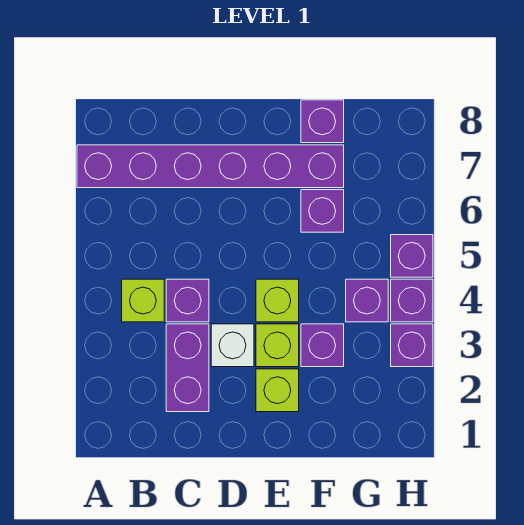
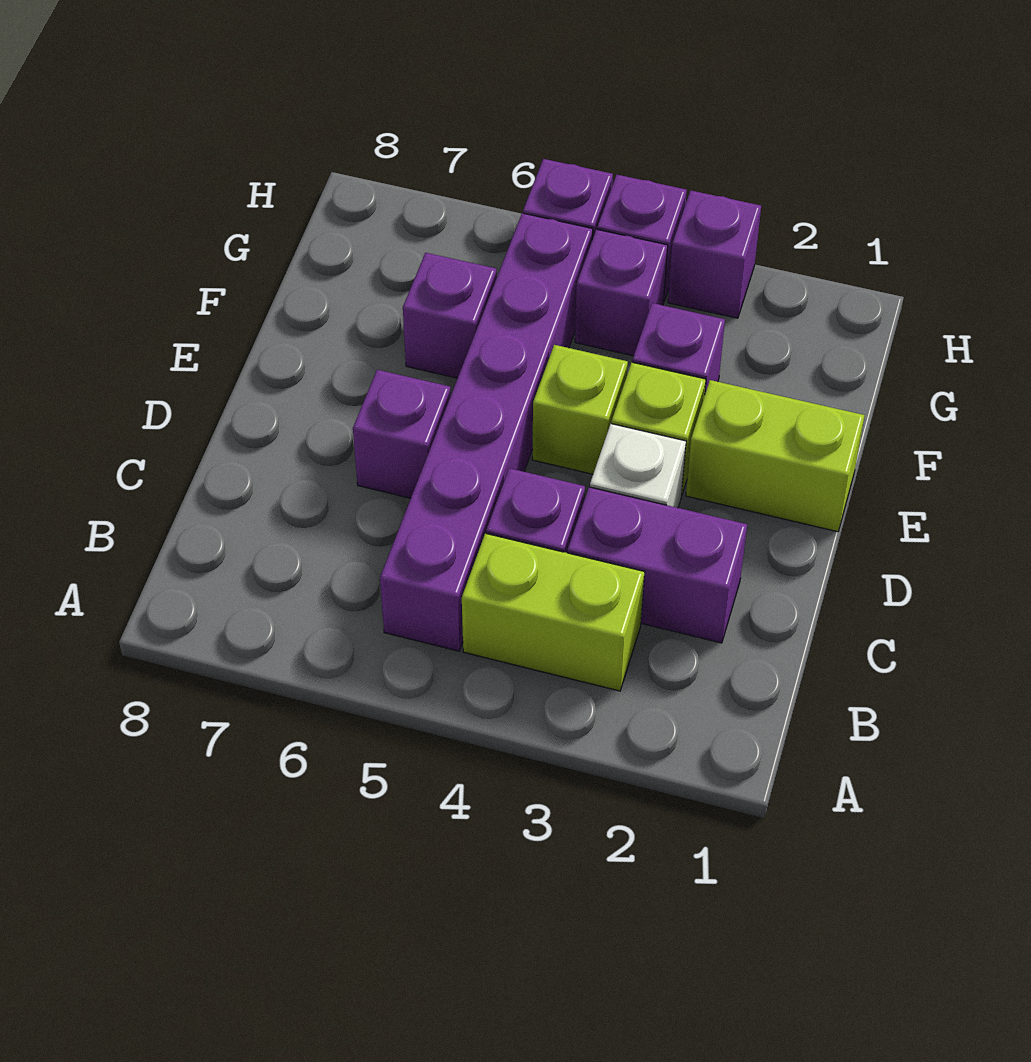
purple brick A7:F7 level 1 -> purple brick B5:G5 level 1
lime brick B4 level 1 -> lime brick B3:B4 level 1
lime brick E2 level 1 -> lime brick E1:E2 level 1
purple brick F8 level 1 -> purple brick D6 level 1

